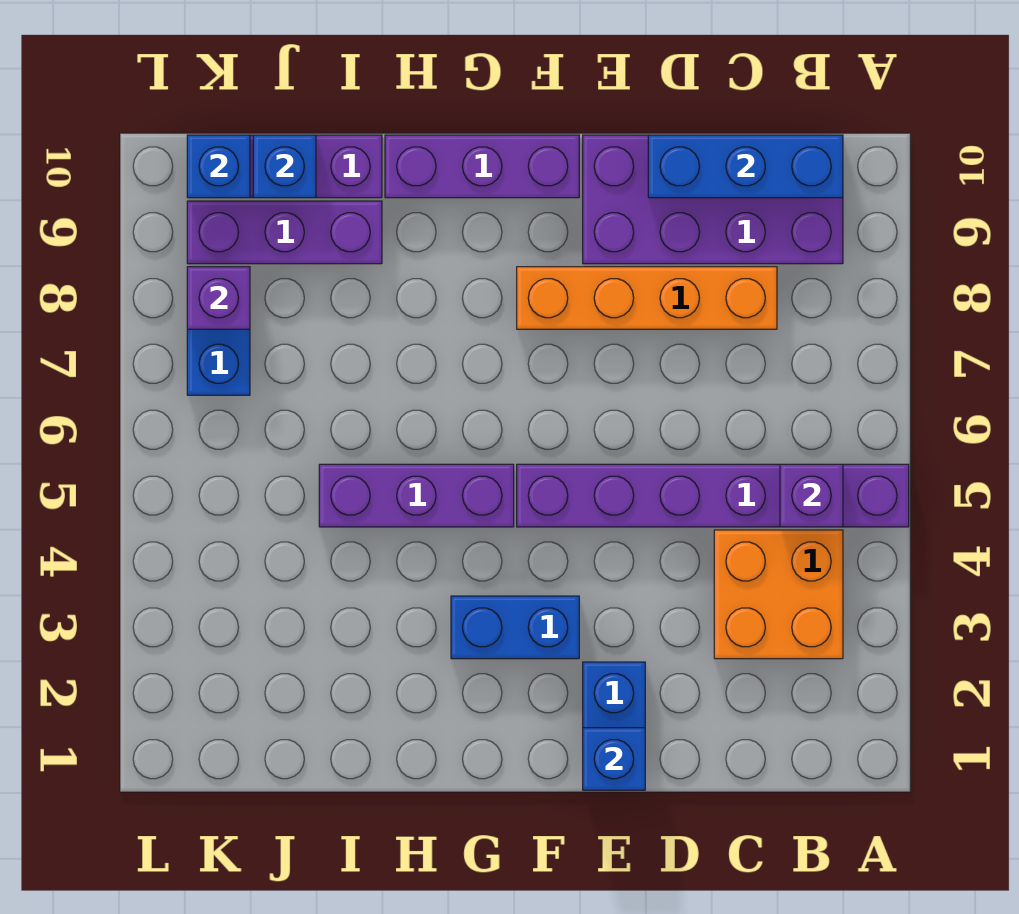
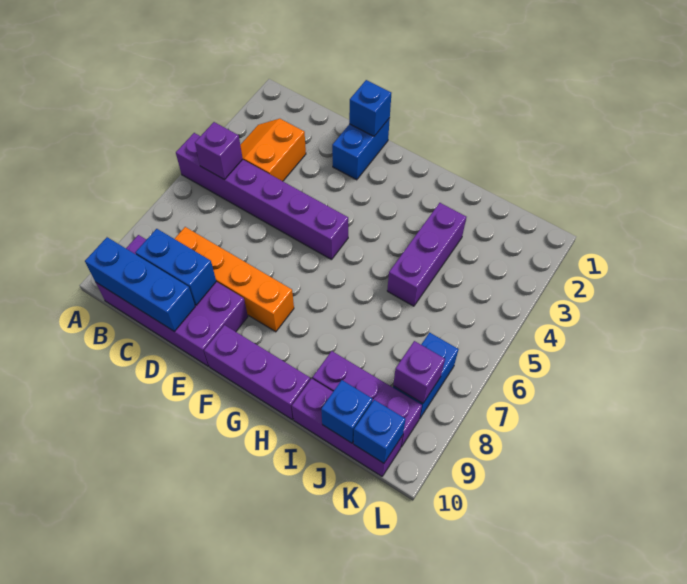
orange brick B3:C4 level 1 -> orange slope B3:C4 level 1 top C
blue brick F3:G3 level 1 -> blue brick C9:D9 level 2
purple brick G5:I5 level 1 -> purple brick I3:I5 level 1

